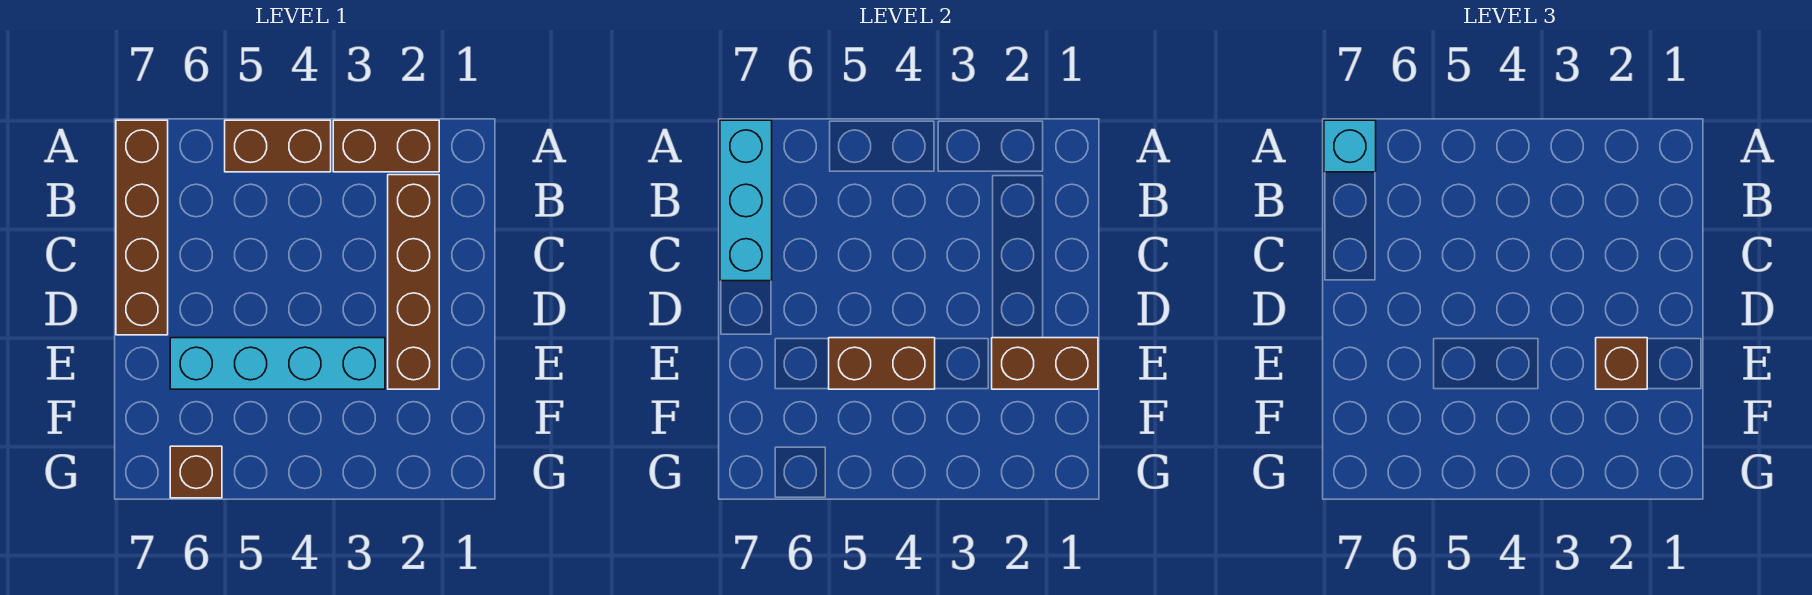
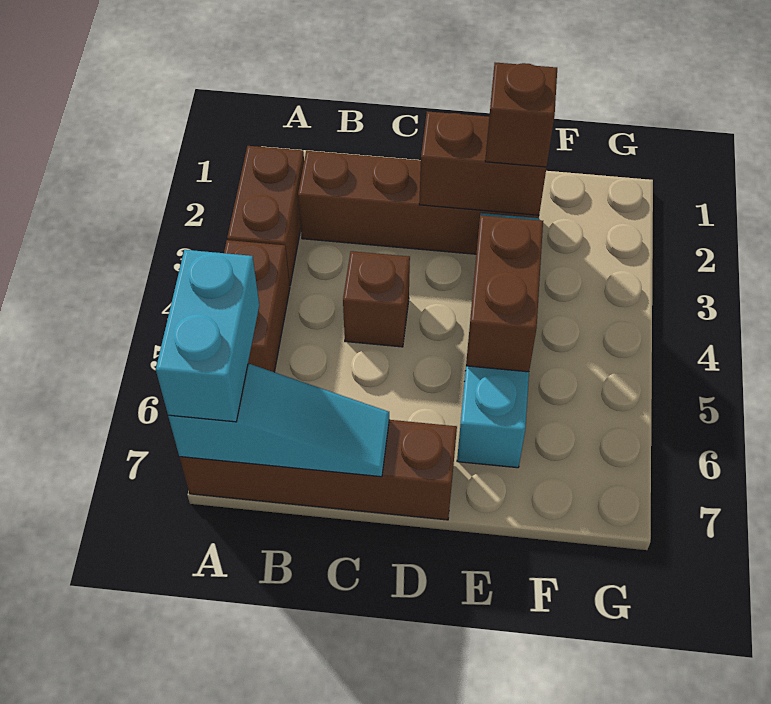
cyan brick A7:C7 level 2 -> cyan slope A7:C7 level 2 top A
cyan brick A7 level 3 -> cyan brick A6:A7 level 3
brown brick E1:E2 level 2 -> brown brick D2:E2 level 2
brown brick G6 level 1 -> brown brick C4 level 1

